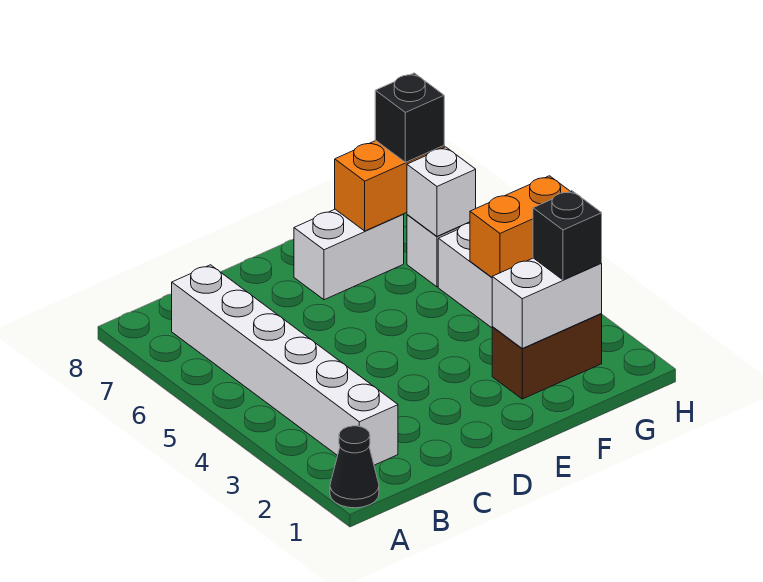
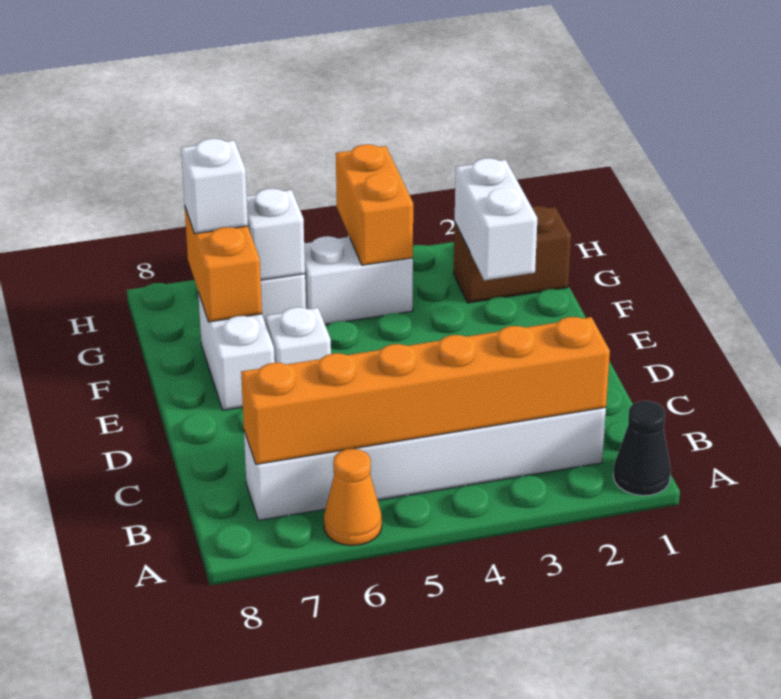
none -> orange cone A6 level 1
none -> orange brick B2:B7 level 2
none -> white brick E6 level 1
brown brick F2:G2 level 1 -> brown brick G1:G2 level 1
black brick G2 level 3 -> none
black brick G7 level 3 -> white brick G7 level 3

